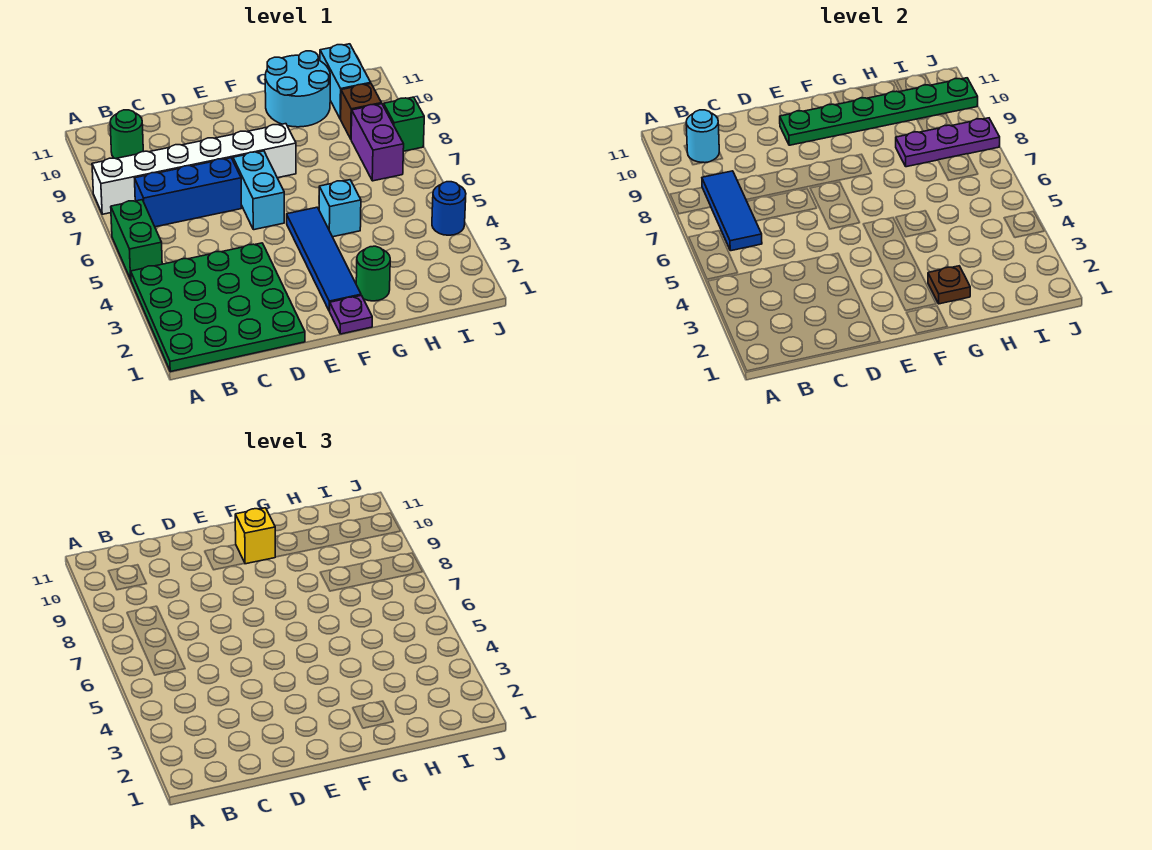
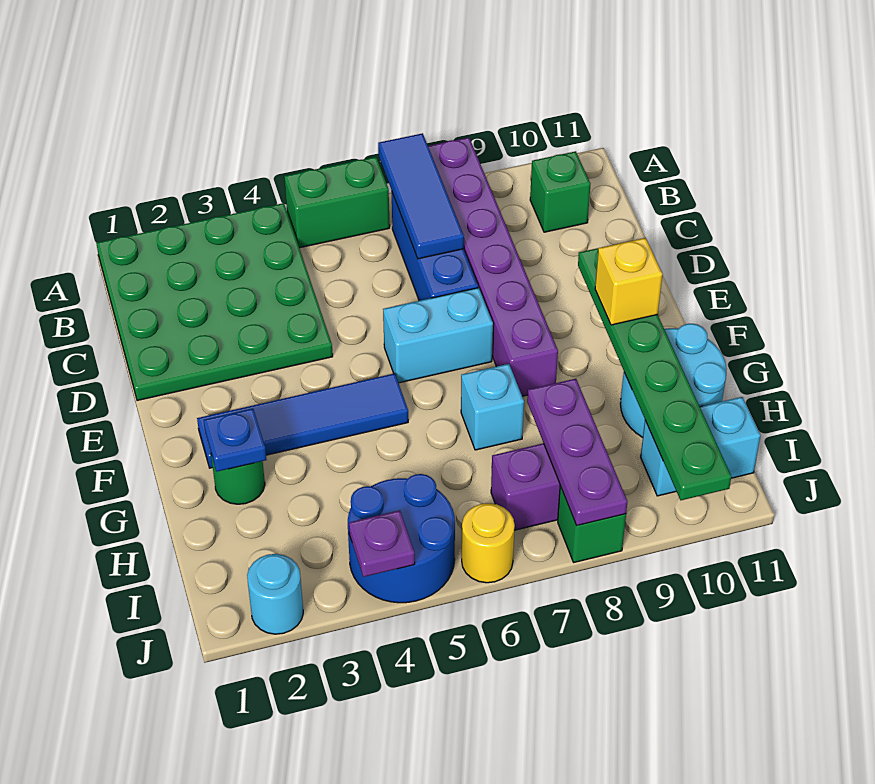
white brick A8:F8 level 1 -> purple brick A8:F8 level 1
blue tile B6:B8 level 2 -> blue tile A7:C7 level 2
green round brick B10 level 1 -> green brick B10 level 1
cyan round brick B10 level 2 -> cyan round brick J2 level 1
purple plate F1 level 1 -> purple plate J4 level 2
brown plate G2 level 2 -> blue plate G2 level 2
cyan brick G5 level 1 -> cyan brick G7 level 1
brown brick I9 level 1 -> none
blue round brick J4 level 1 -> blue round brick I4:J5 level 1
none -> yellow round brick J6 level 1

